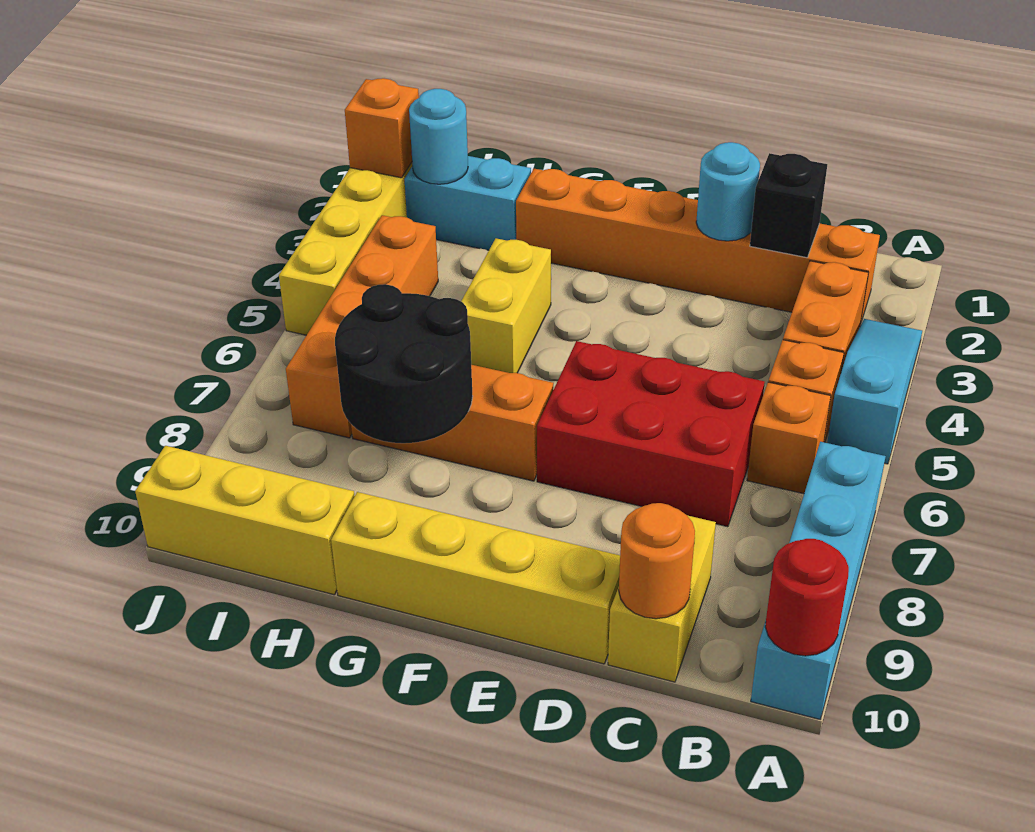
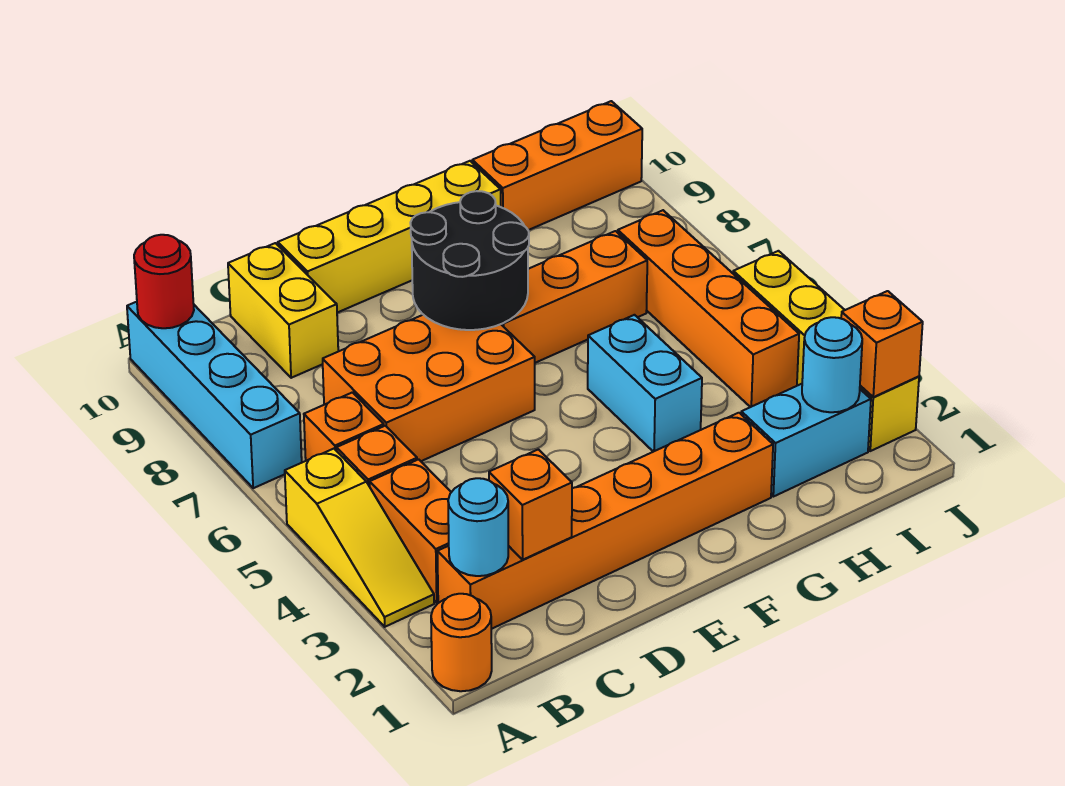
cyan slope A3:A5 level 1 top 5 -> yellow slope A3:A5 level 1 top 5
black brick C2 level 2 -> orange brick C2 level 2
red brick C6:E7 level 1 -> orange brick C6:E7 level 1
orange round brick C10 level 2 -> orange round brick A1 level 1
cyan round brick D2 level 2 -> cyan round brick B2 level 2
yellow brick G4:G5 level 1 -> cyan brick G4:G5 level 1
black round brick G7:H8 level 2 -> black round brick E7:F8 level 2
yellow brick H10:J10 level 1 -> orange brick H10:J10 level 1

